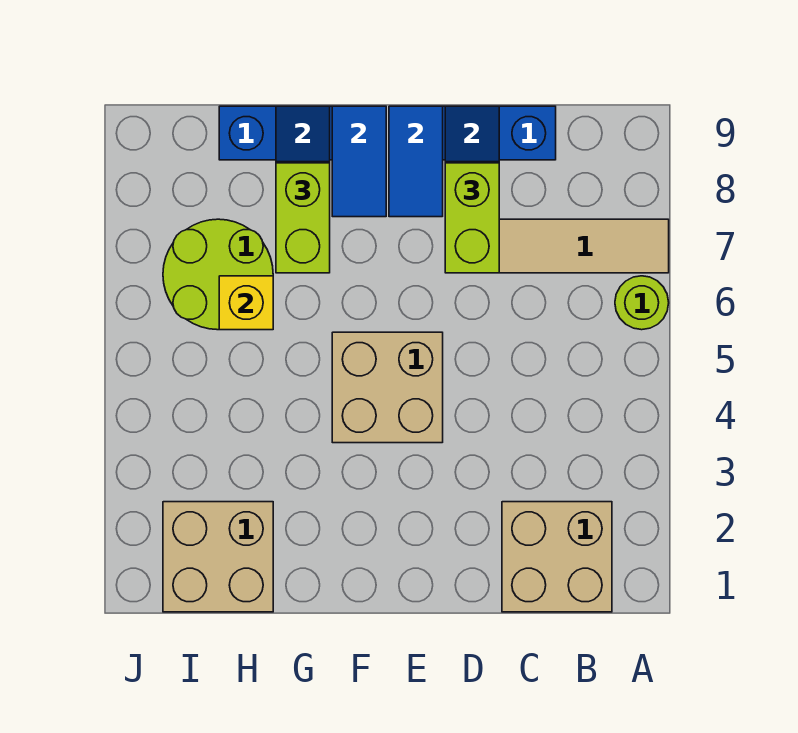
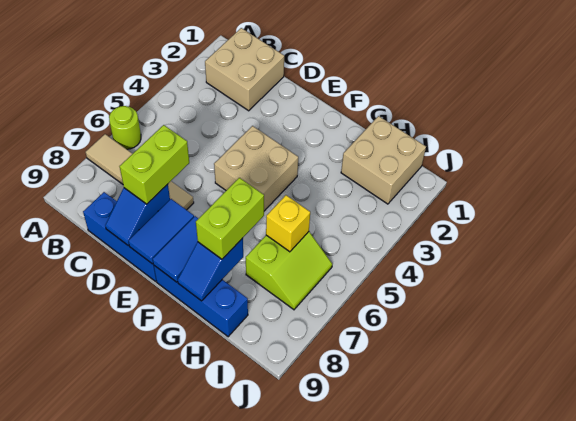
lime round brick H6:I7 level 1 -> lime slope H6:I7 level 1 top H

